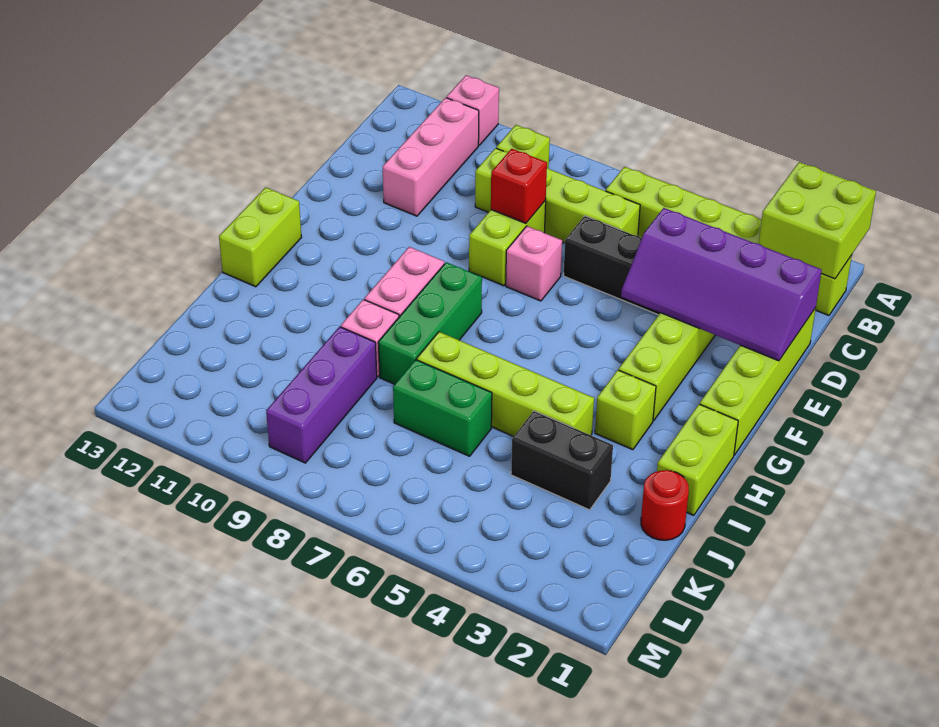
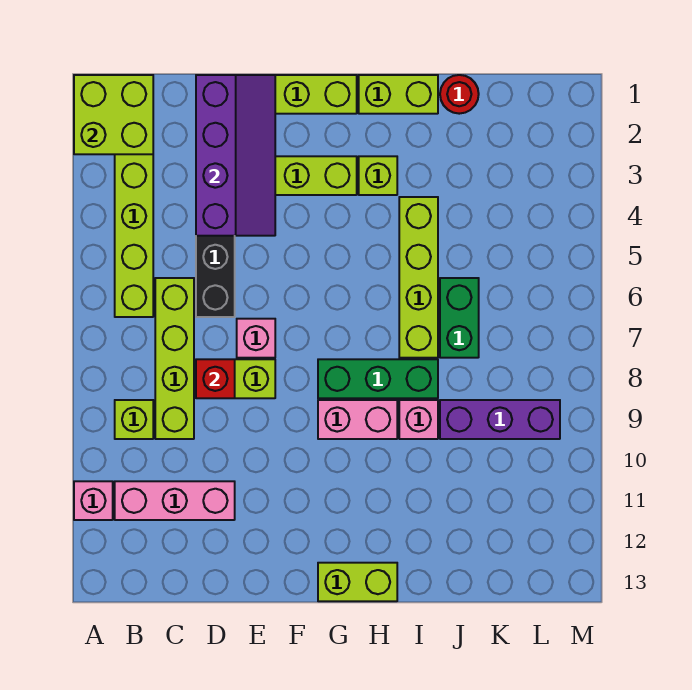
black brick J3:J4 level 1 -> none

